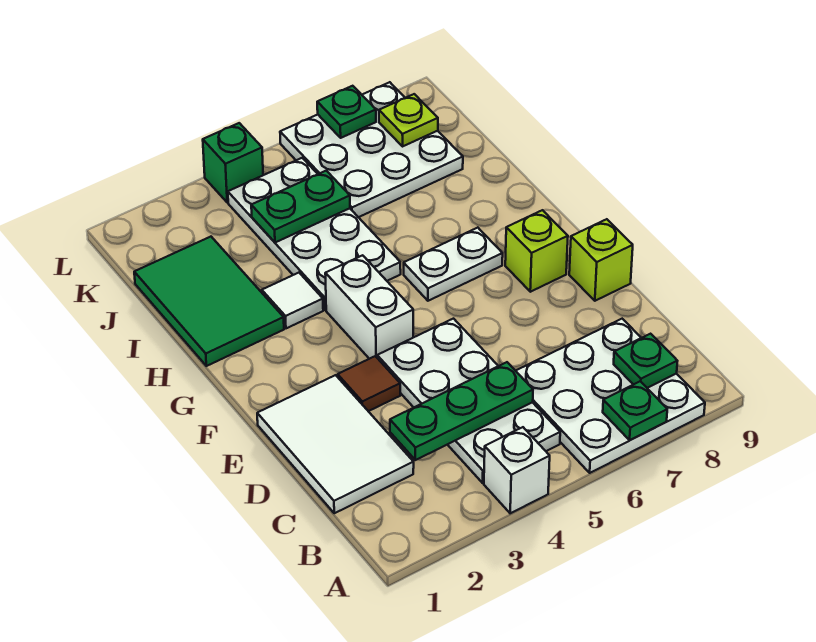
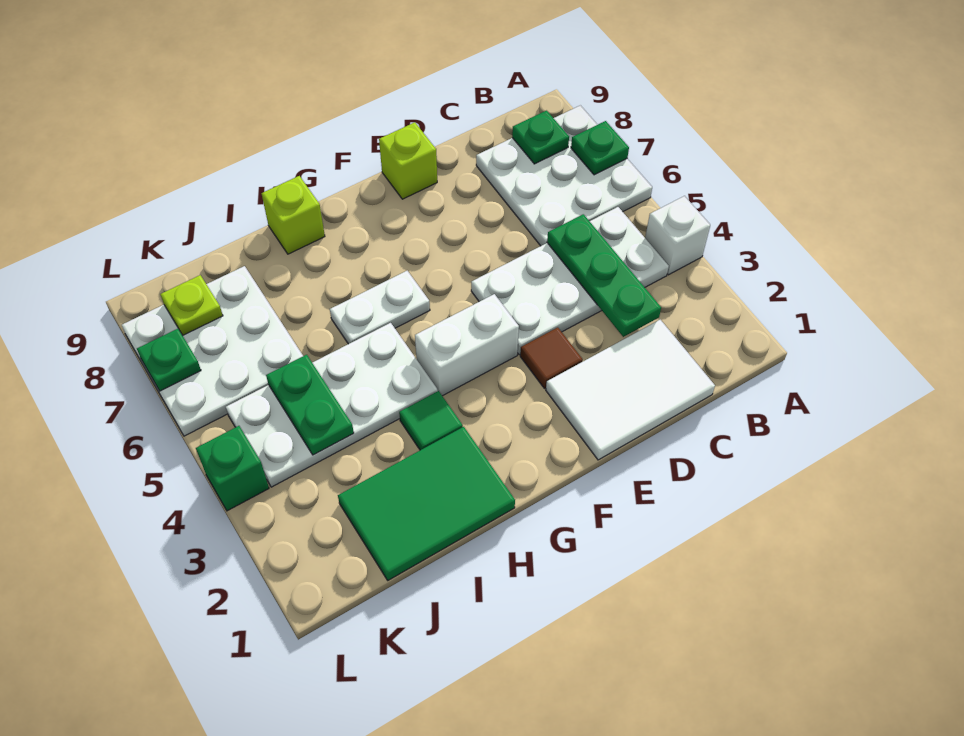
lime brick F8 level 1 -> lime brick H9 level 1
white plate G6:G7 level 1 -> white plate G6:H6 level 1
white tile H3 level 1 -> green tile H3 level 1

